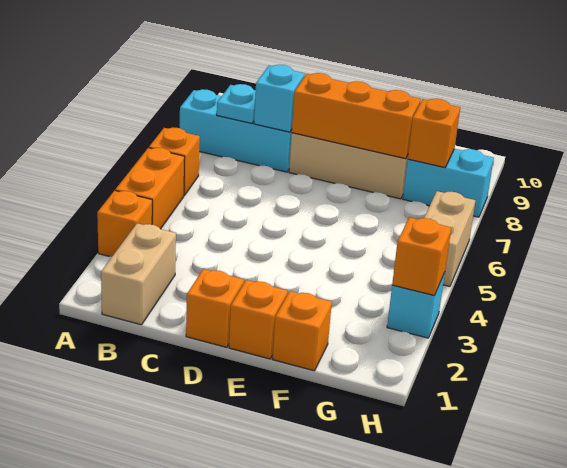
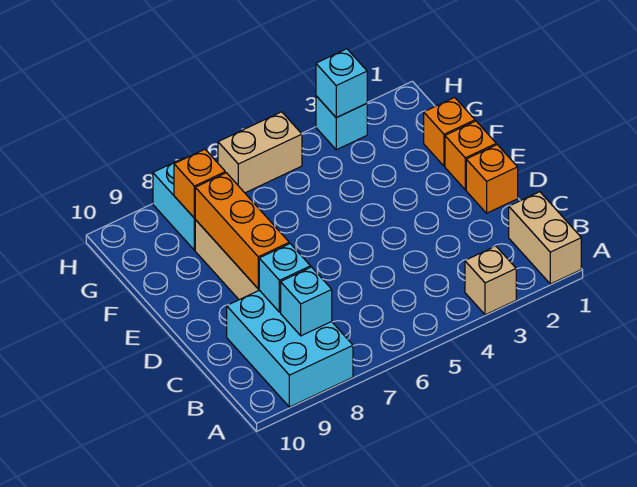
orange brick A3 level 1 -> tan brick A3 level 1
orange brick A4:A5 level 1 -> none
orange brick A6 level 1 -> none
cyan brick A8:C8 level 1 -> cyan brick A8:C9 level 1
tan brick B1:B2 level 1 -> tan brick A1:B1 level 1
cyan plate B8 level 2 -> cyan brick B8 level 2
orange brick H3 level 2 -> cyan brick H3 level 2

